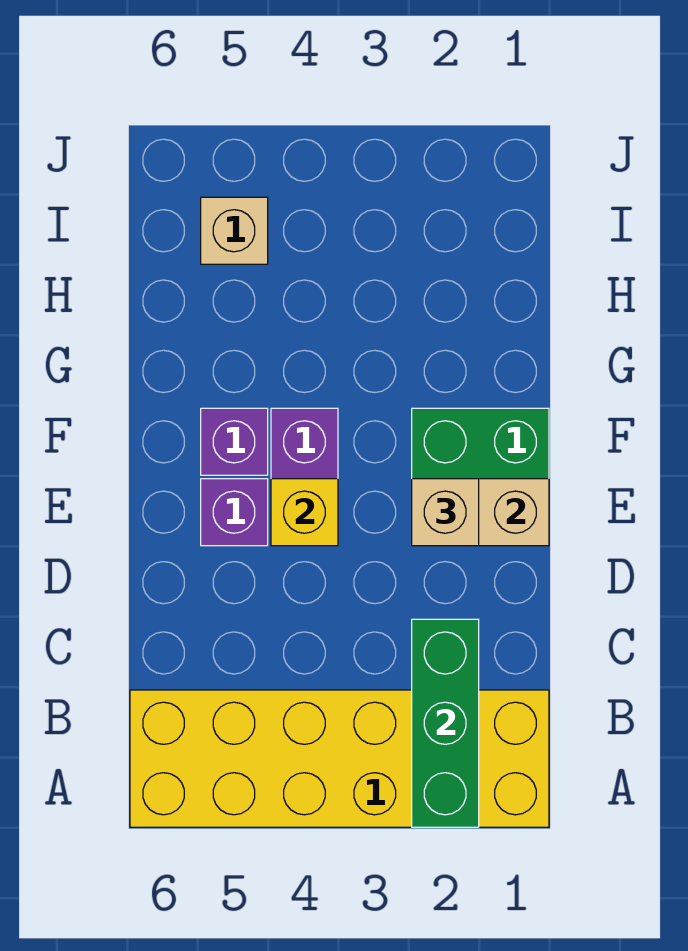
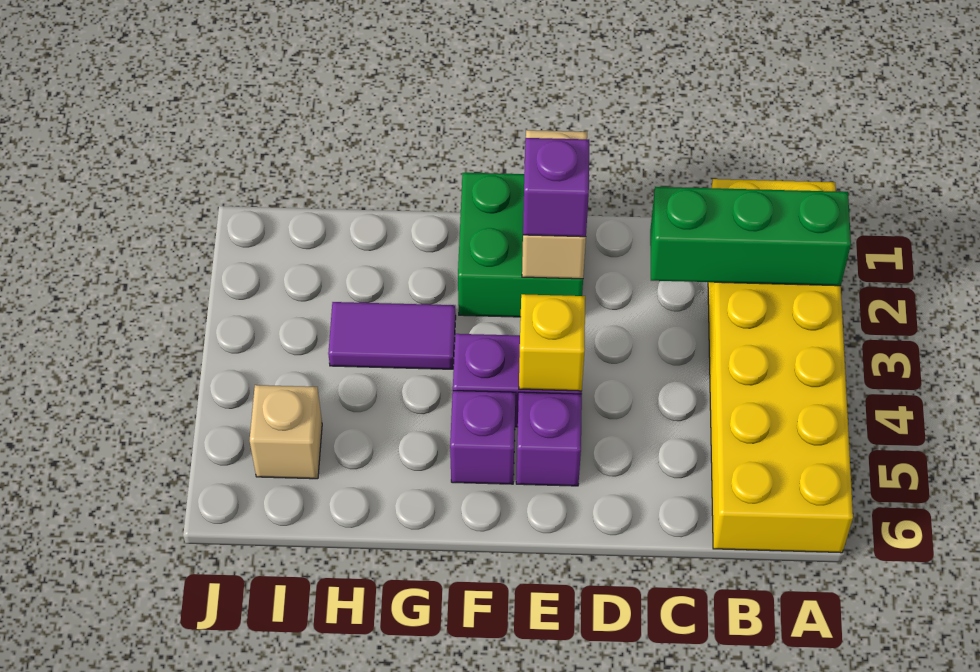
tan brick E2 level 3 -> purple brick E2 level 3
none -> purple tile G3:H3 level 1

